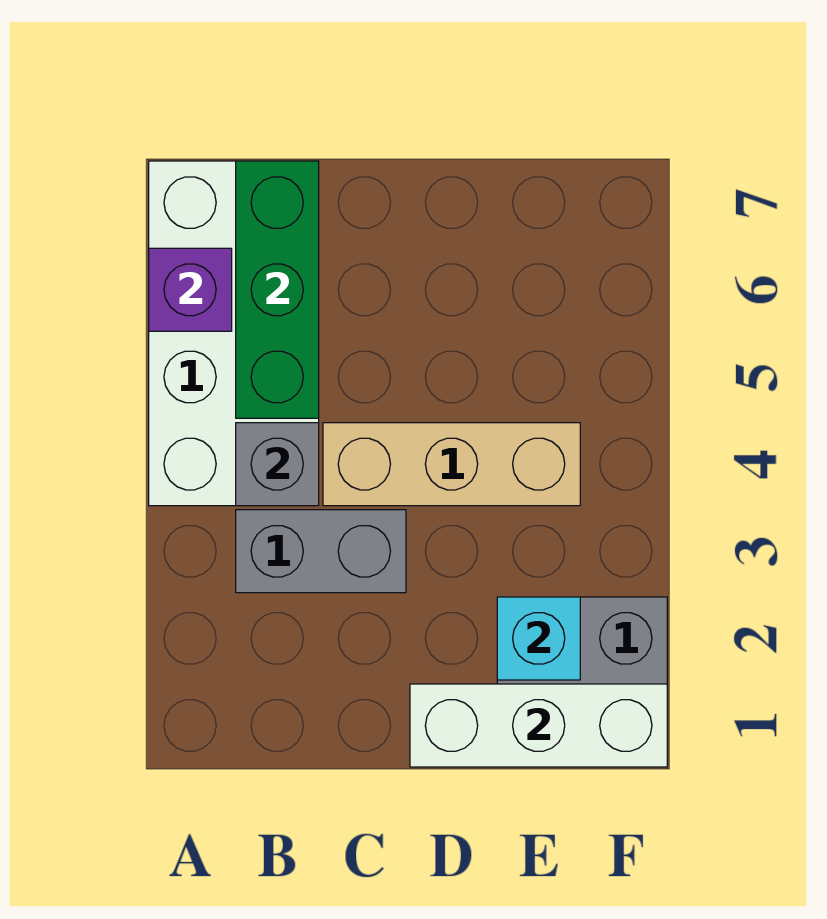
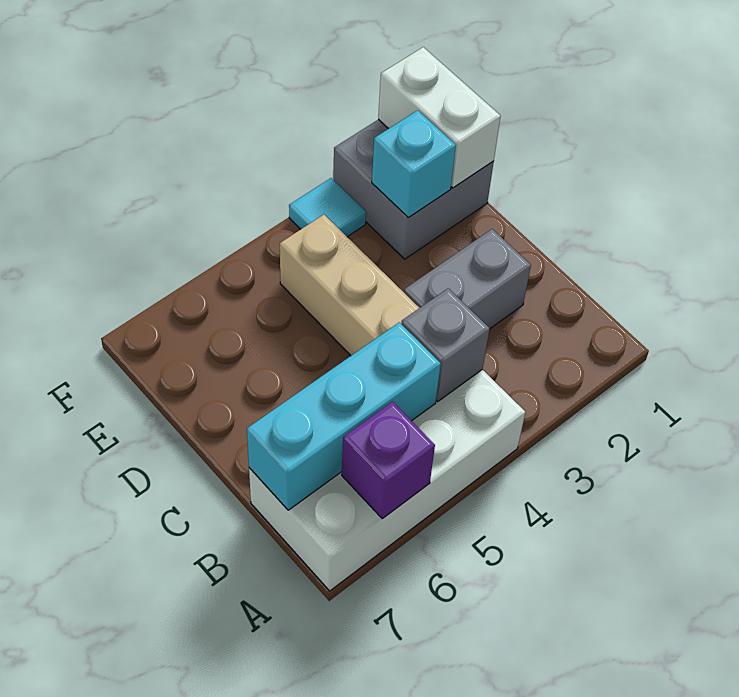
grey brick B3:C3 level 1 -> grey brick C2:C3 level 1
green brick B5:B7 level 2 -> cyan brick B5:B7 level 2
white brick D1:F1 level 2 -> white brick E1:F1 level 2
none -> cyan tile F3 level 1

